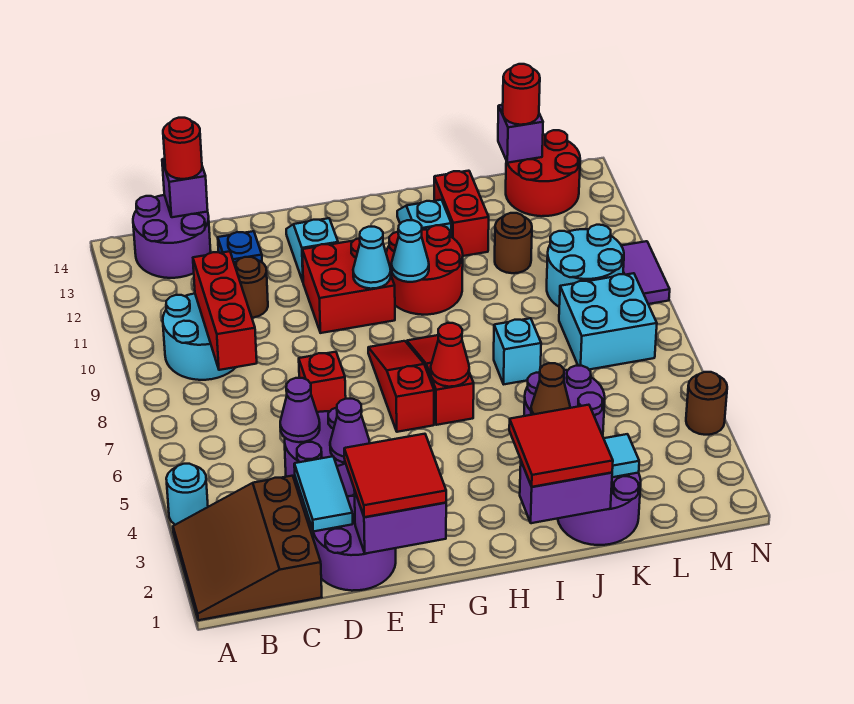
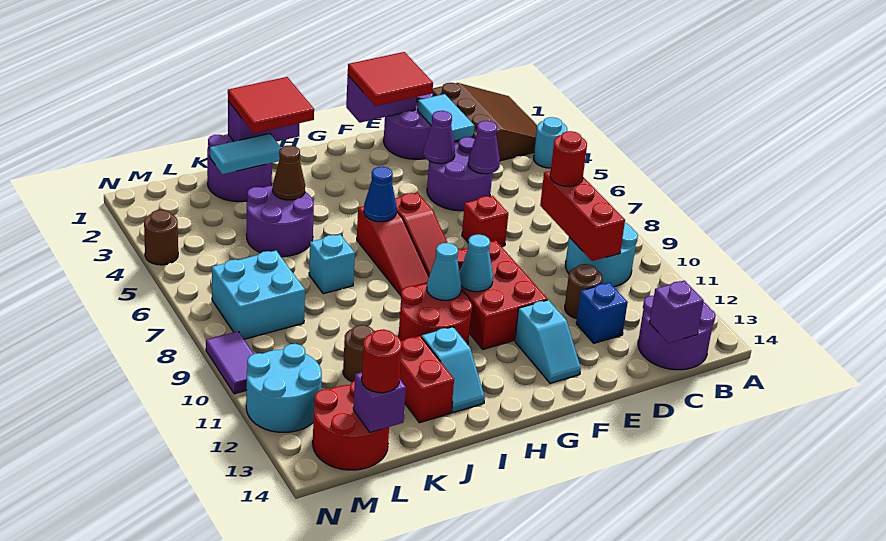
red round brick C14 level 3 -> red round brick C8 level 3
red brick F10:G11 level 1 -> red brick F9:G11 level 1
red cone H6 level 2 -> blue cone H6 level 2
cyan round brick L9:M10 level 1 -> cyan round brick M11:N12 level 1

